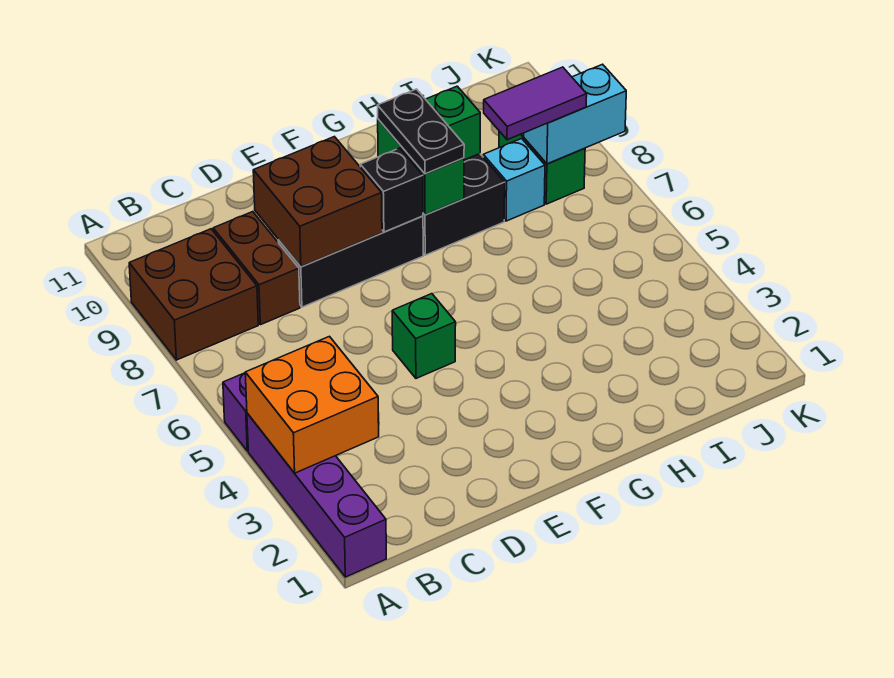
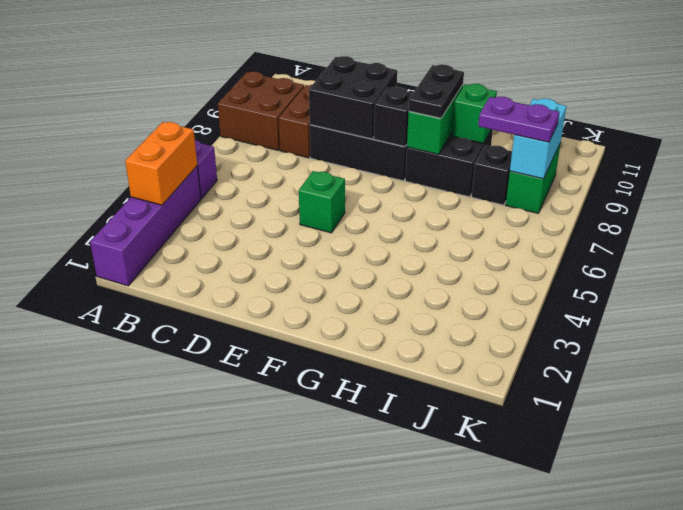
orange brick A3:B4 level 2 -> orange brick A3:A4 level 2
brown brick D8:E9 level 2 -> black brick D8:E9 level 2
cyan brick I8 level 1 -> black brick I8 level 1
purple tile I8:J8 level 3 -> purple plate I8:J8 level 3
cyan brick J8:K8 level 2 -> cyan brick J8:J9 level 2

